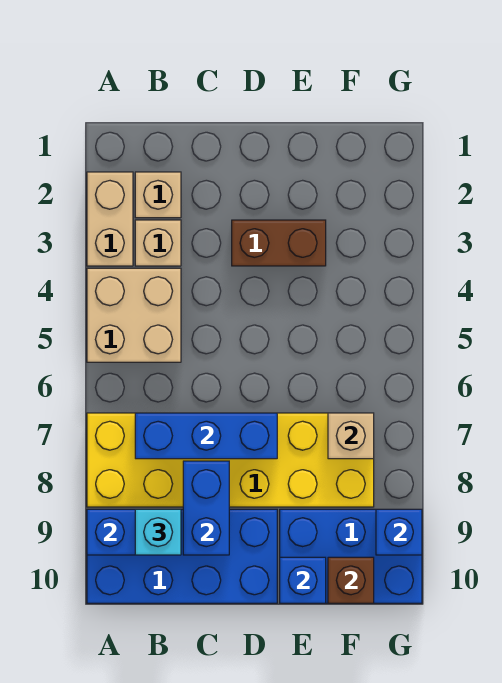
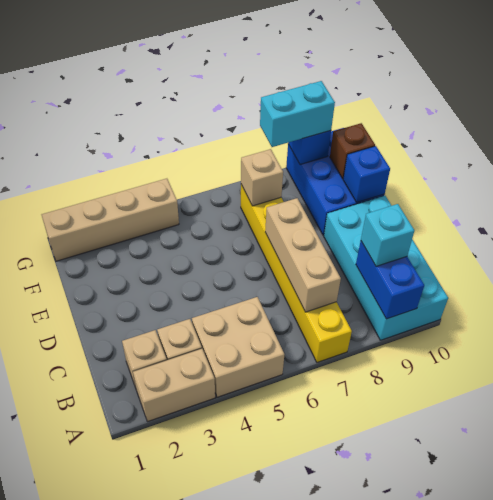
yellow brick A7:F8 level 1 -> yellow brick A7:F7 level 1
blue brick A9:D10 level 1 -> cyan brick A9:D10 level 1
blue brick B7:D7 level 2 -> tan brick B7:D7 level 2
blue brick C8:C9 level 2 -> none
brown brick D3:E3 level 1 -> none
none -> tan brick G1:G4 level 1
none -> cyan brick G8:G9 level 3

